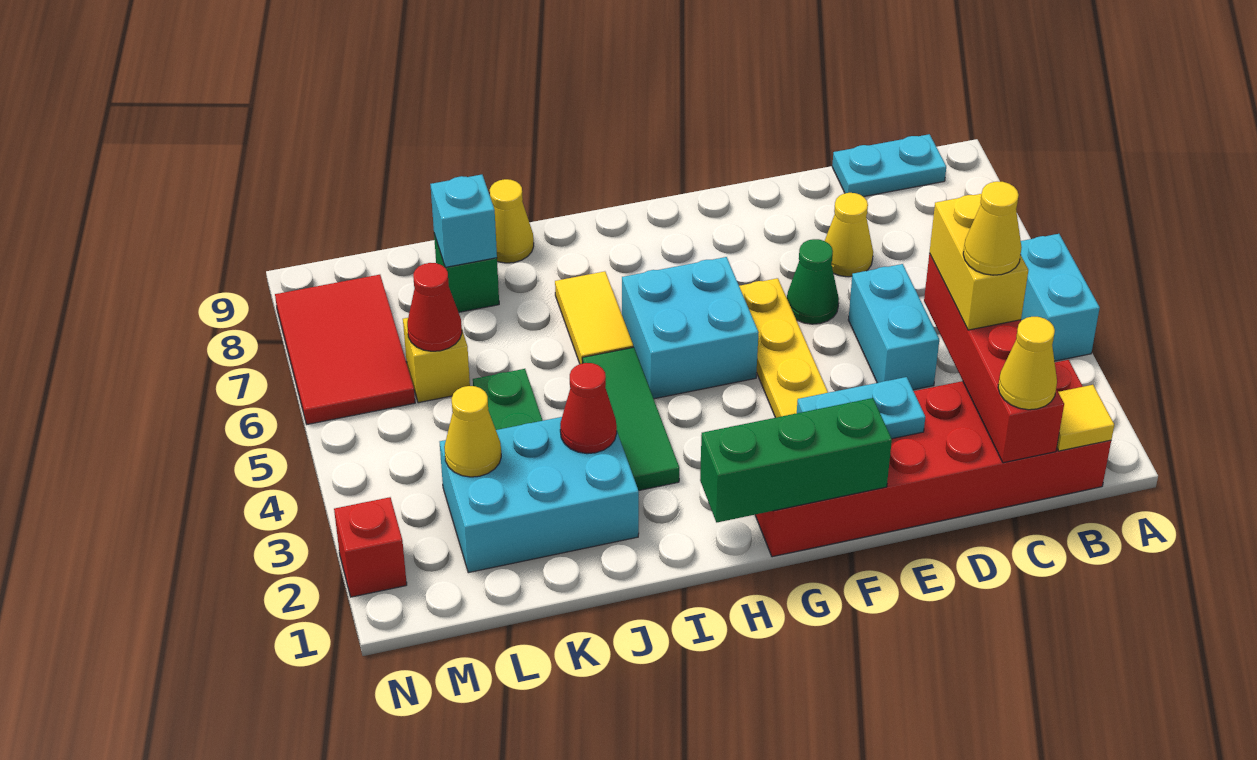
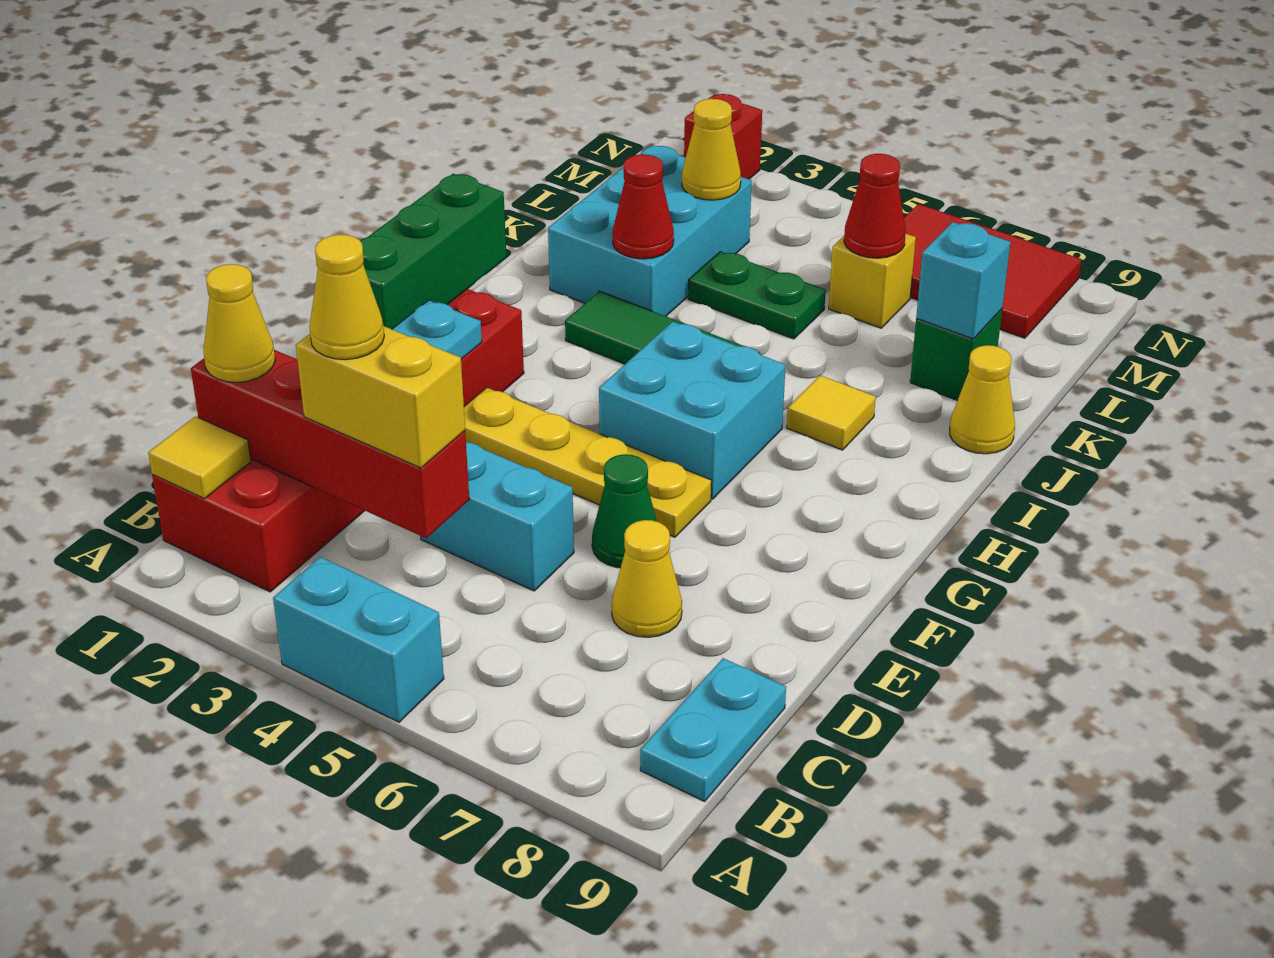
yellow tile I6:I7 level 1 -> yellow tile I7 level 1

